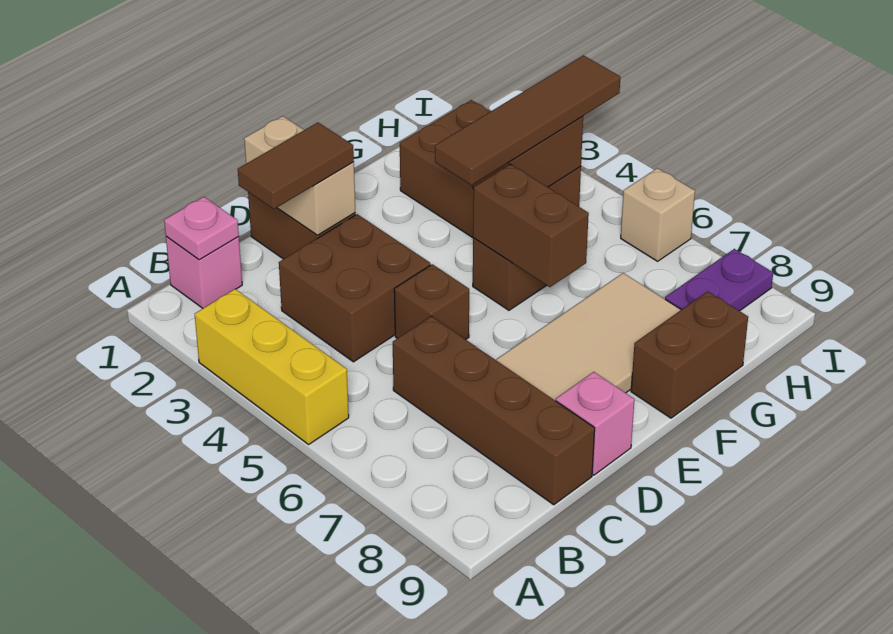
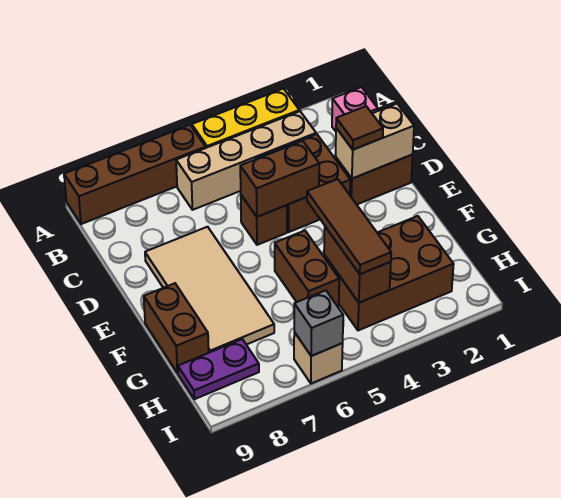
pink plate B1 level 2 -> none
none -> tan brick B3:B6 level 1
brown tile C2:D2 level 3 -> brown tile D2 level 3
brown brick C6:C9 level 1 -> brown brick A6:A9 level 1
pink brick D9 level 1 -> none
brown tile F4:I4 level 3 -> brown tile F4:H4 level 3
brown brick F5:F6 level 2 -> brown brick D4:D5 level 2
purple plate H8:I8 level 1 -> purple plate H8:H9 level 1
none -> grey brick I6 level 2

